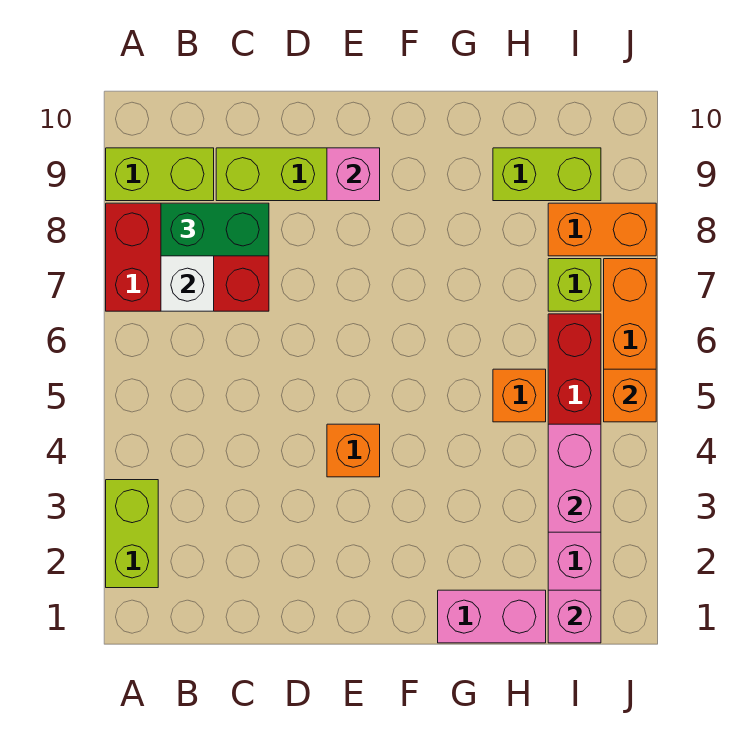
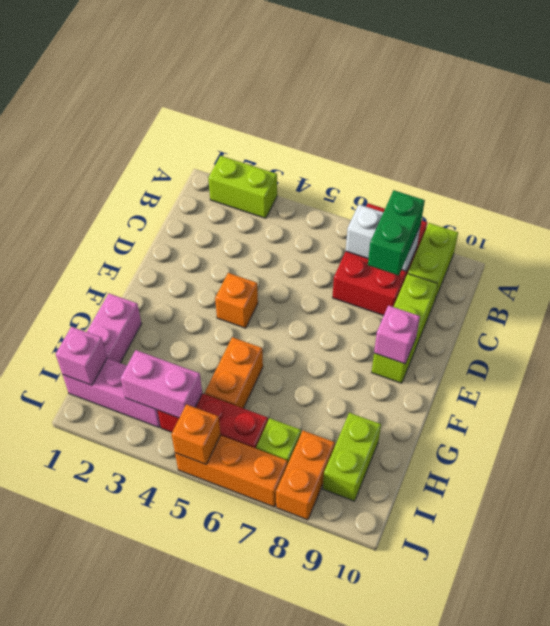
orange brick H5 level 1 -> orange brick G5:H5 level 1

